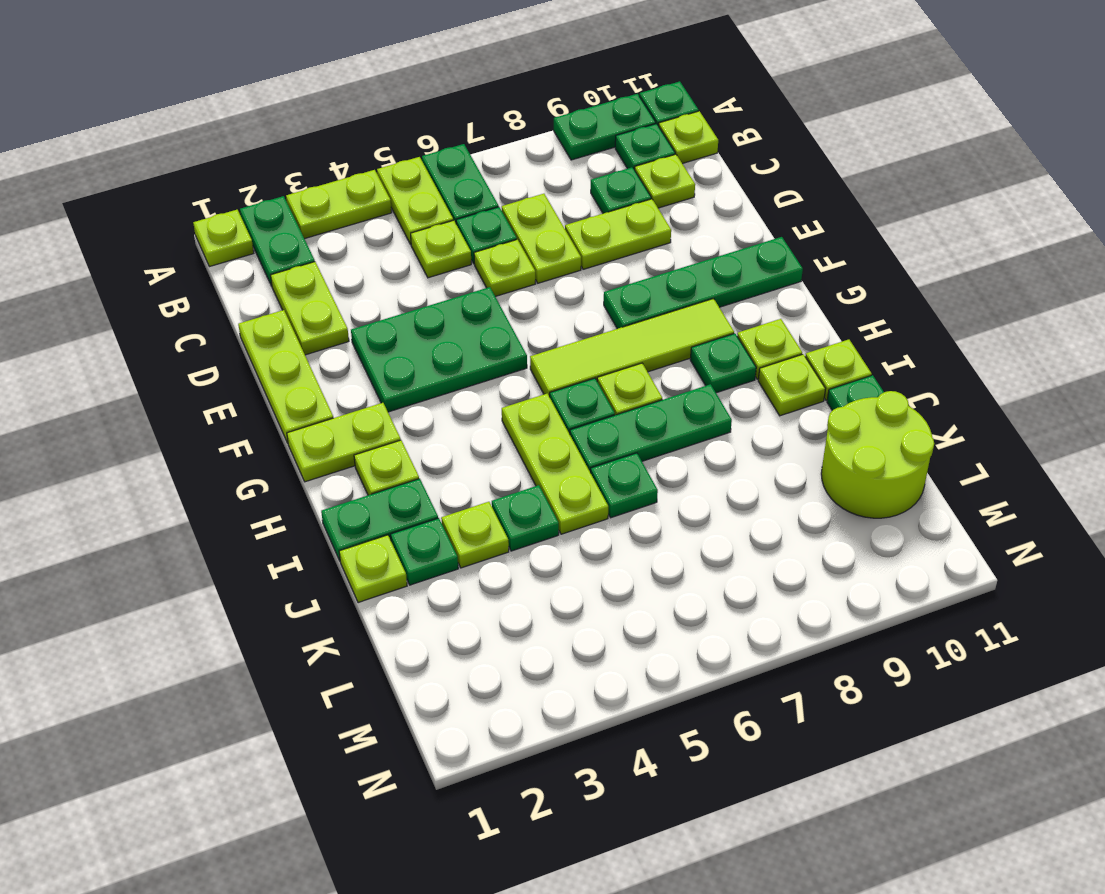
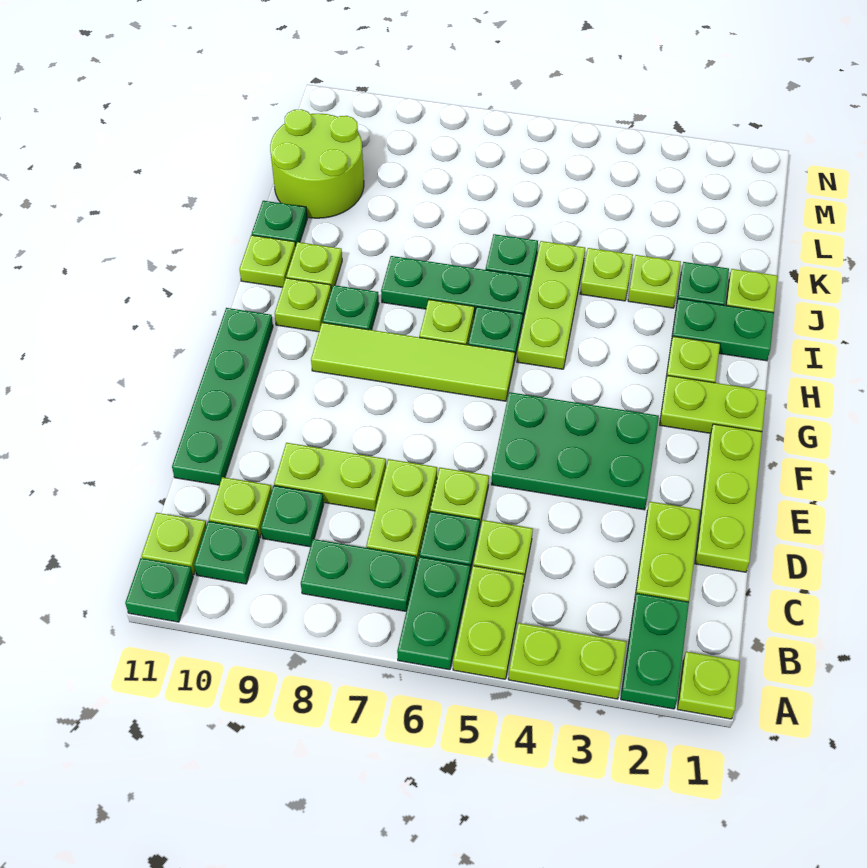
green plate A9:A10 level 1 -> green plate B7:B8 level 1
green plate F8:F11 level 1 -> green plate D11:G11 level 1
green plate J4 level 1 -> lime plate J4 level 1

